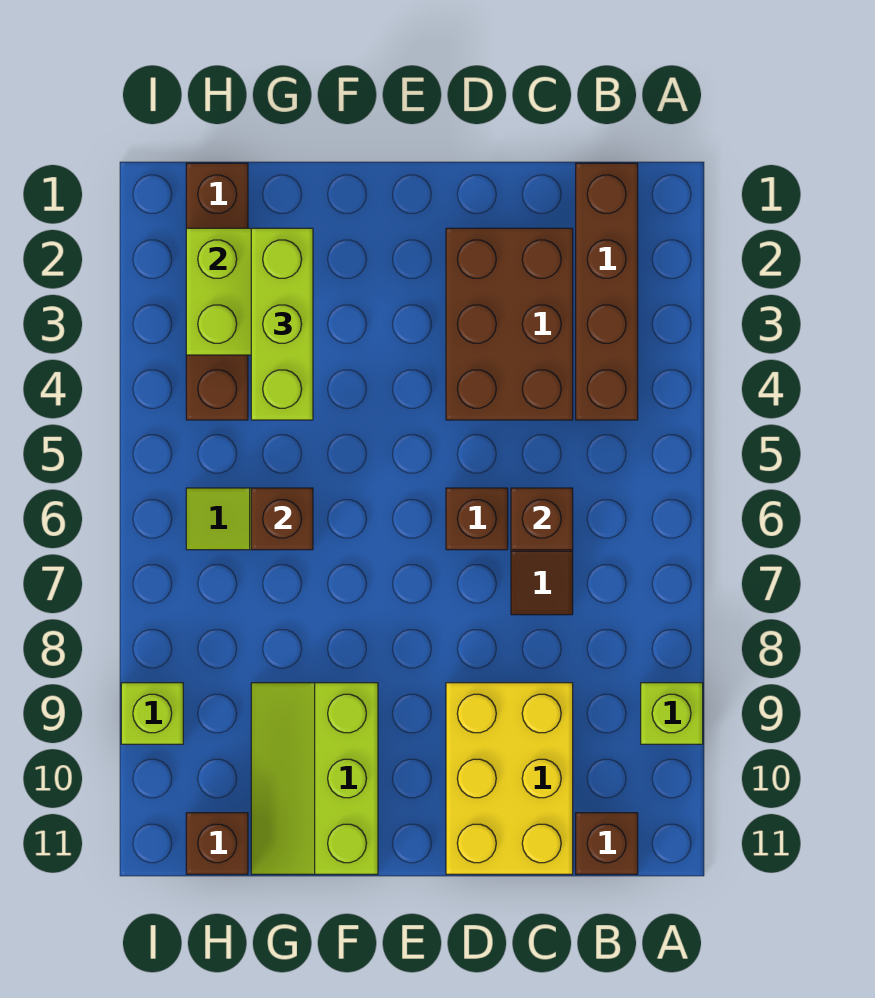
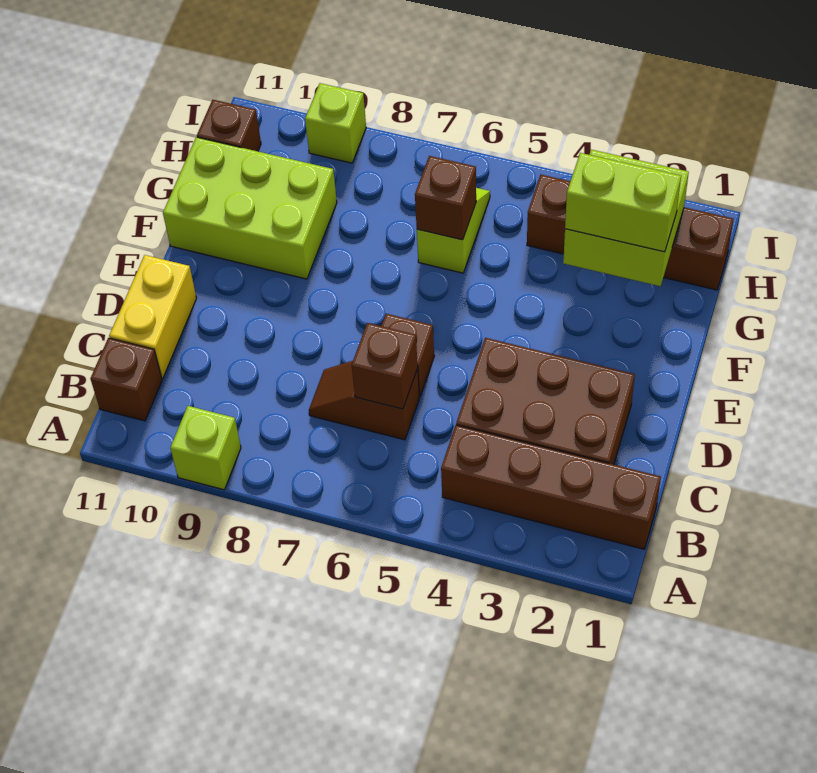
yellow brick C9:D11 level 1 -> yellow brick C11:D11 level 1
lime slope F9:G11 level 1 top F -> lime brick F9:G11 level 1
lime brick G2:G4 level 3 -> lime brick G2:G3 level 3

